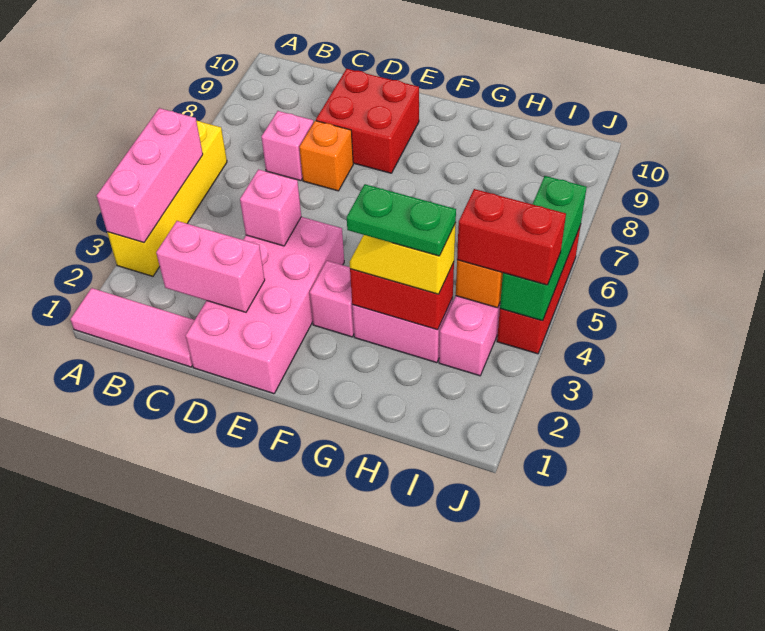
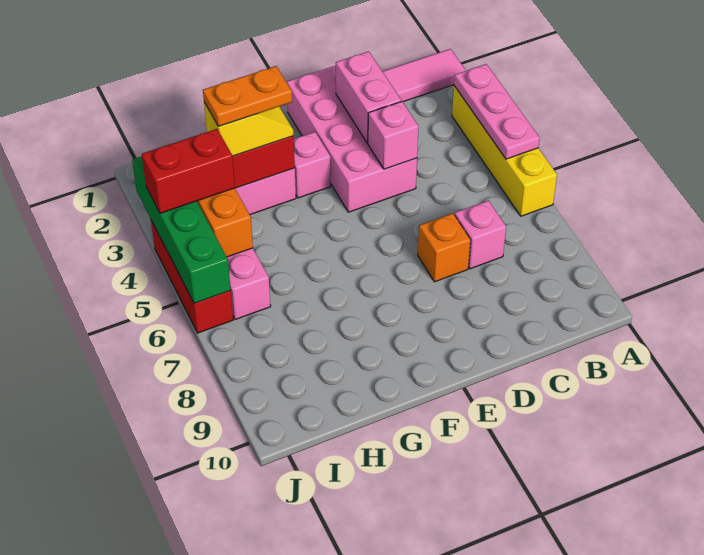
pink brick A3:A5 level 2 -> pink plate A3:A5 level 2
pink brick C2:D2 level 2 -> pink brick D2:D3 level 2
red brick D8:E9 level 1 -> none
green plate G3:H3 level 4 -> orange plate G3:H3 level 4
green brick J4:J6 level 2 -> green brick J3:J6 level 2

